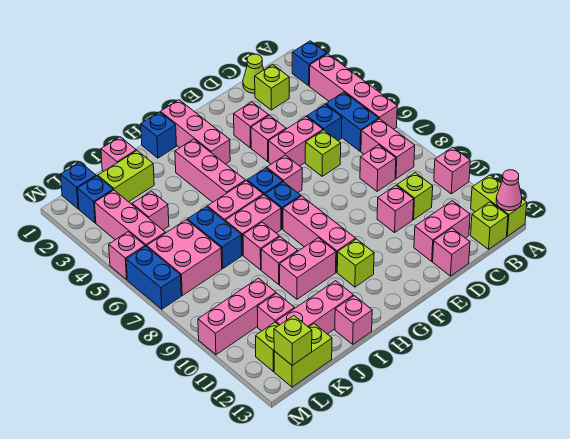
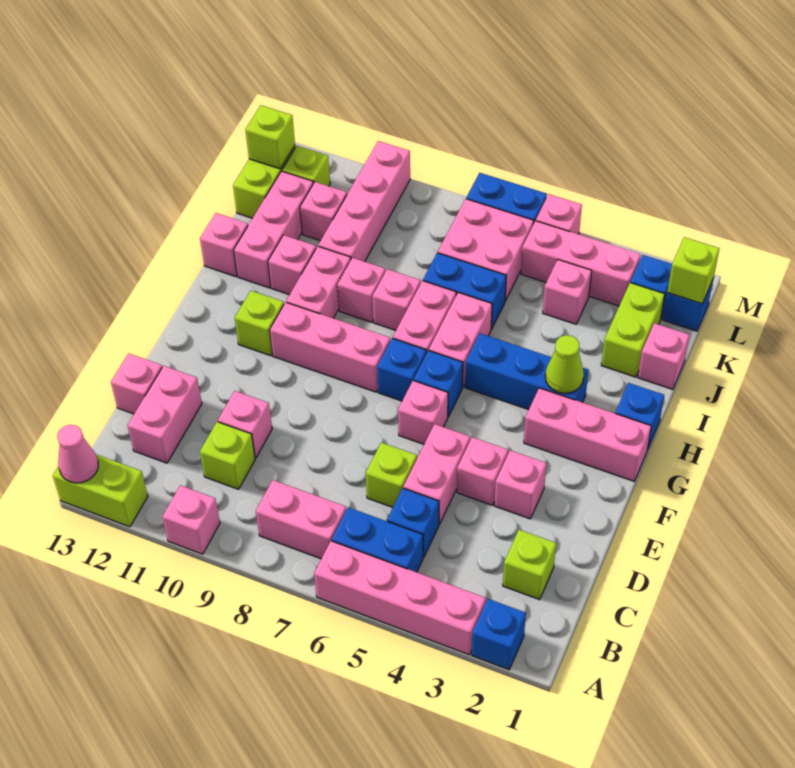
lime brick B13 level 1 -> lime brick L1 level 2
lime cone C1 level 1 -> lime cone H3 level 2
pink brick C8 level 1 -> pink brick I11 level 1
pink brick H3:H5 level 1 -> blue brick H3:H5 level 1
pink brick K10:M10 level 1 -> pink brick J10:M10 level 1

